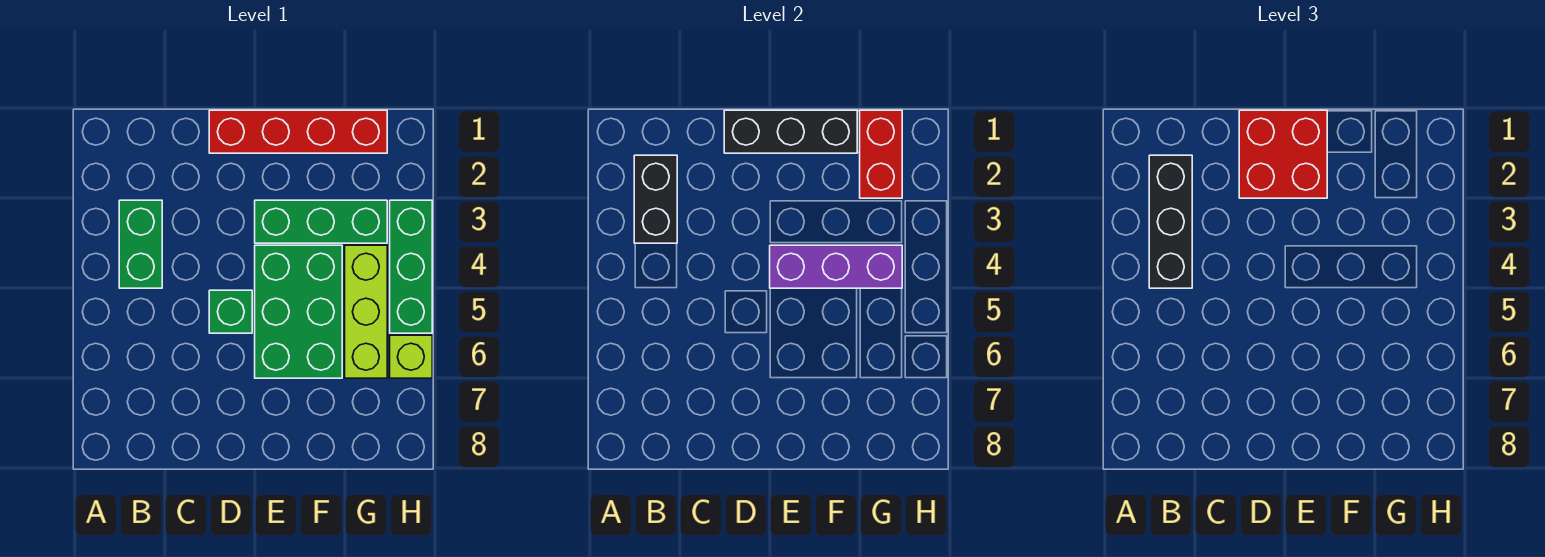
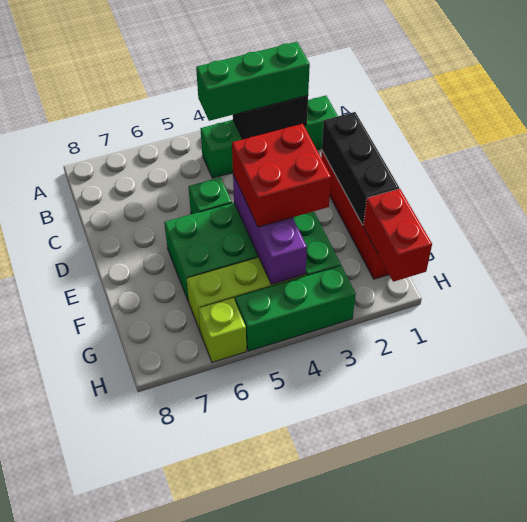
black brick B2:B4 level 3 -> green brick B2:B4 level 3
green brick B3:B4 level 1 -> green brick B1:B4 level 1
red brick D1:E2 level 3 -> red brick E3:F4 level 3
red brick G1:G2 level 2 -> red brick G1:H1 level 2

